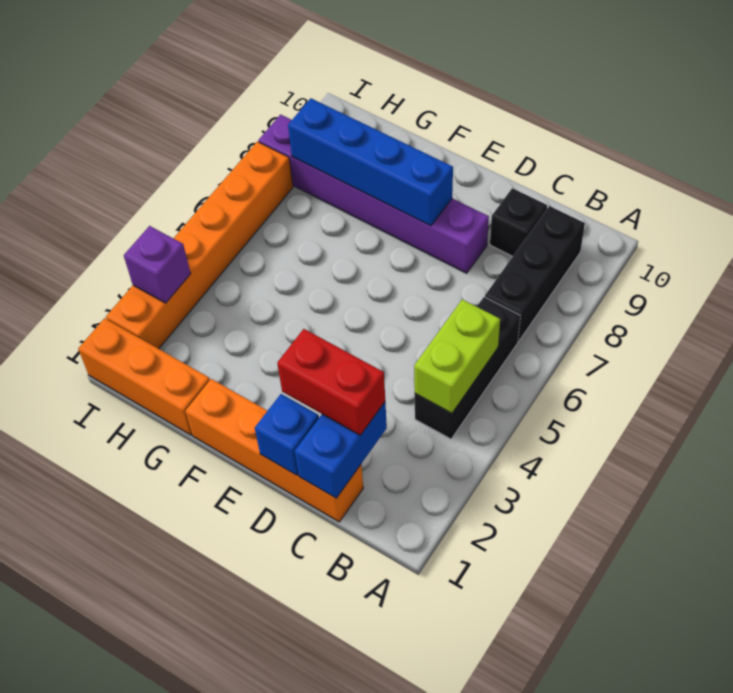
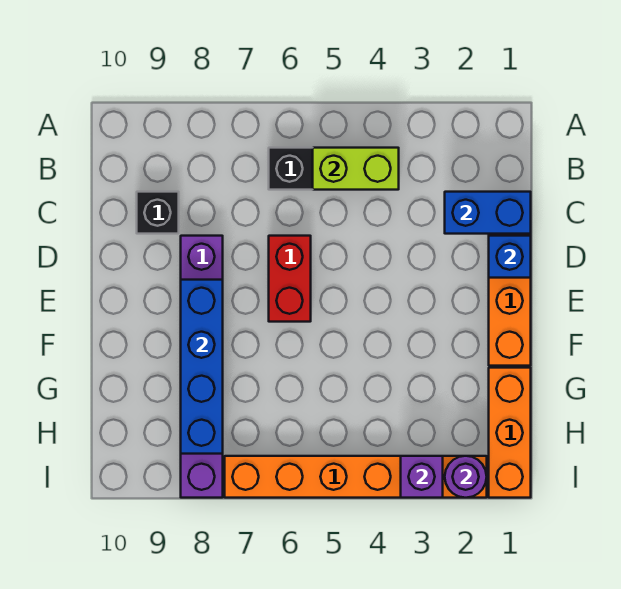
black brick B7:B9 level 1 -> none
red brick C2:D2 level 3 -> red brick D6:E6 level 1
none -> purple round brick I2 level 2

